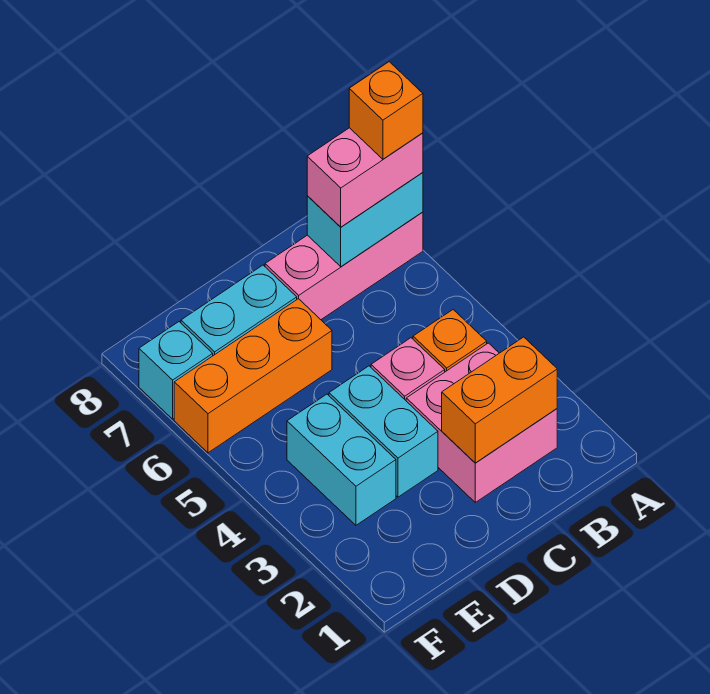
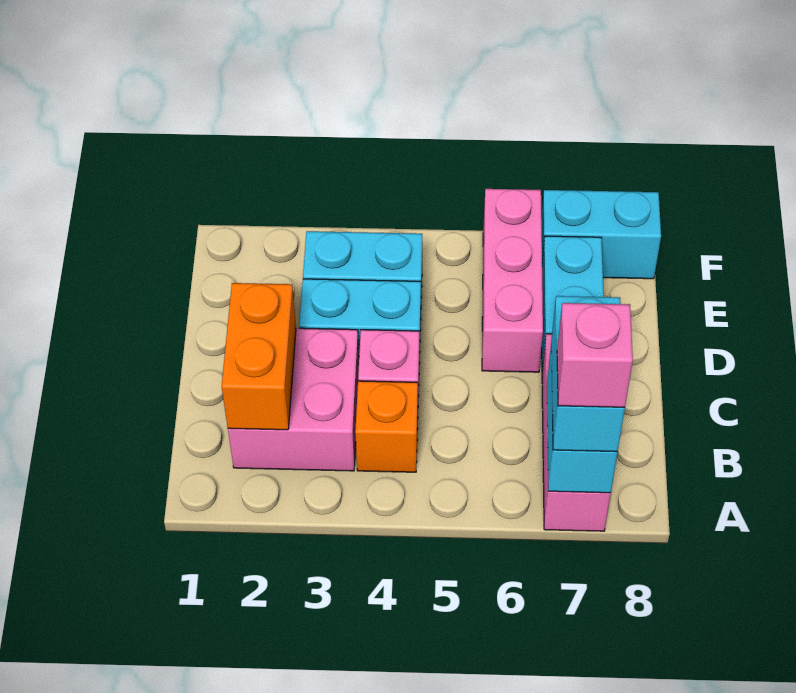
pink brick A7:B7 level 3 -> cyan brick A7:B7 level 3
orange brick A7 level 4 -> pink brick A7 level 4
orange brick D6:F6 level 1 -> pink brick D6:F6 level 1
cyan brick F7 level 1 -> cyan brick F7:F8 level 1

